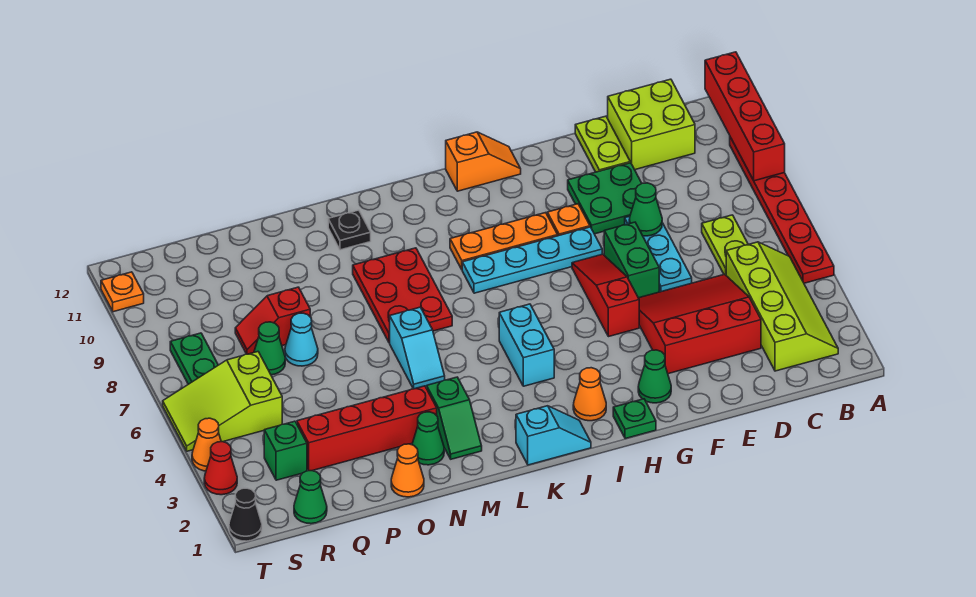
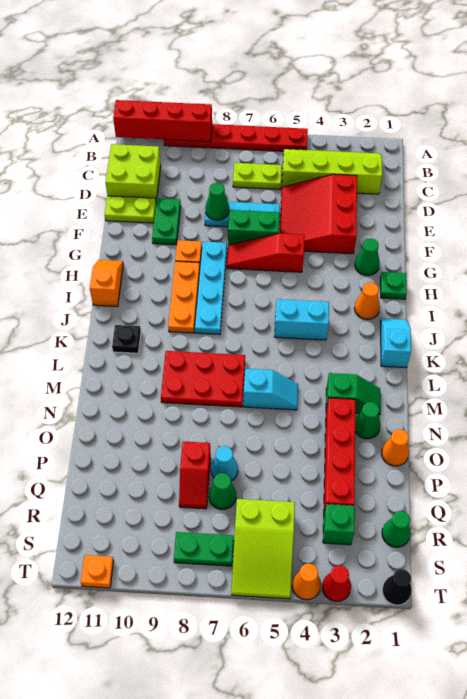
green plate E9:F10 level 1 -> green plate E10:F10 level 1
black plate M11 level 1 -> black plate K11 level 1

